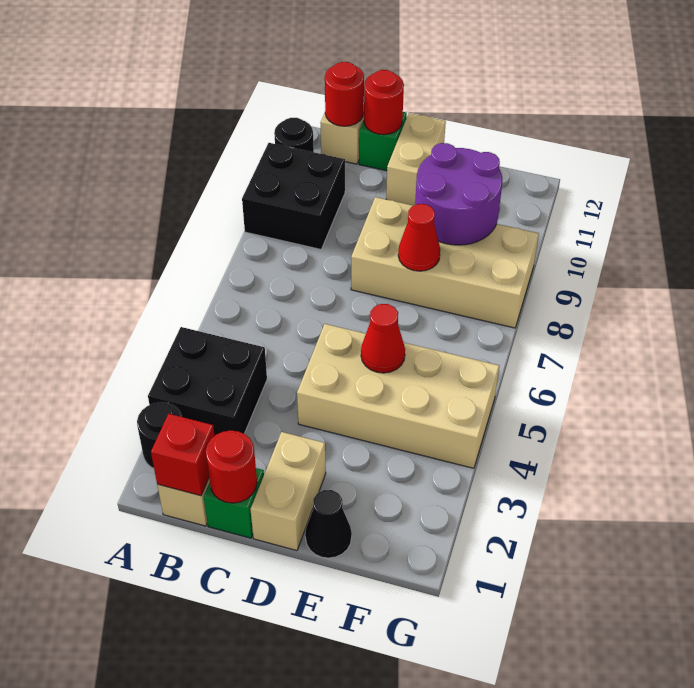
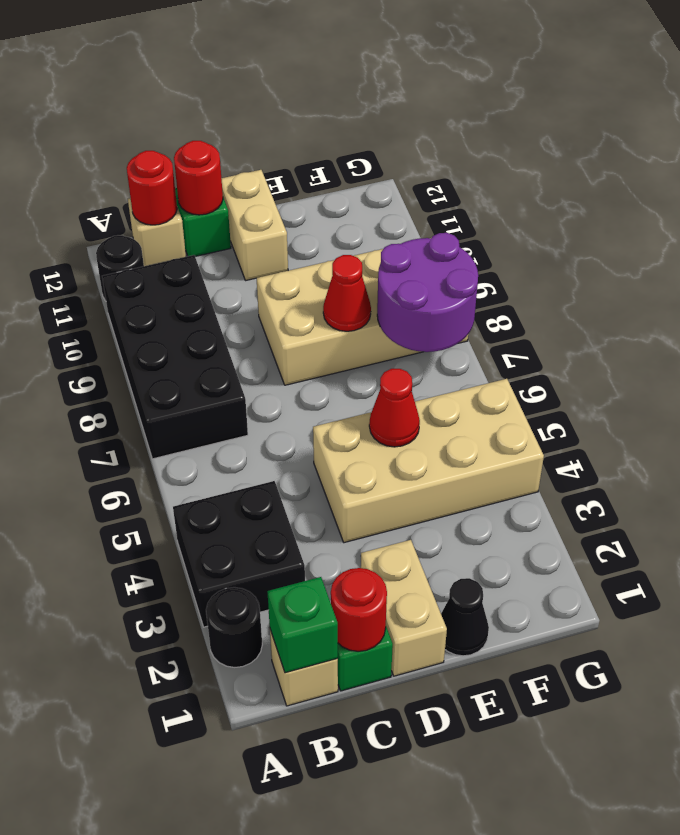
black brick A9:B10 level 1 -> black brick A7:B10 level 1
red brick B1 level 2 -> green brick B1 level 2
purple round brick E9:F10 level 2 -> purple round brick F7:G8 level 2

